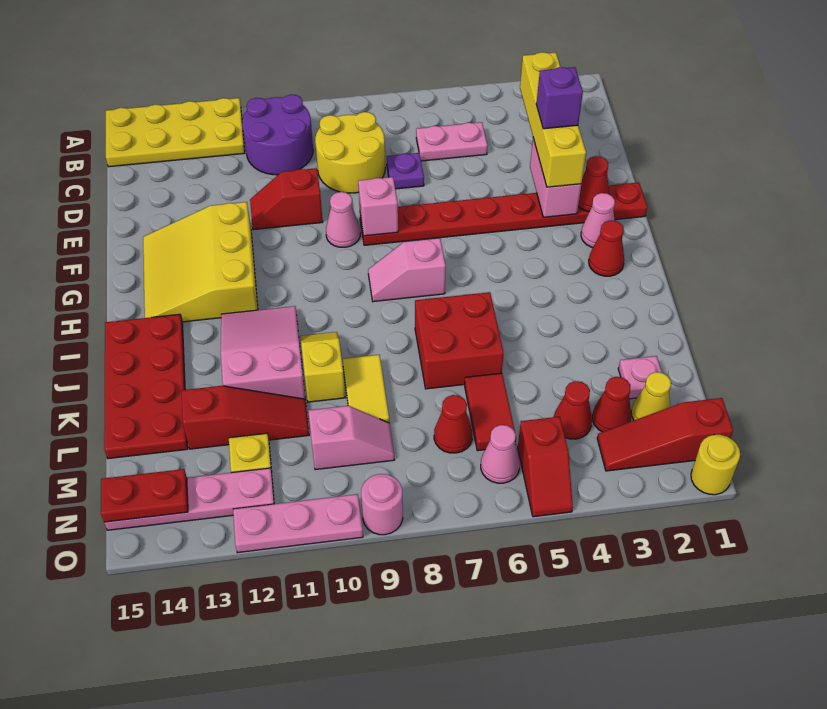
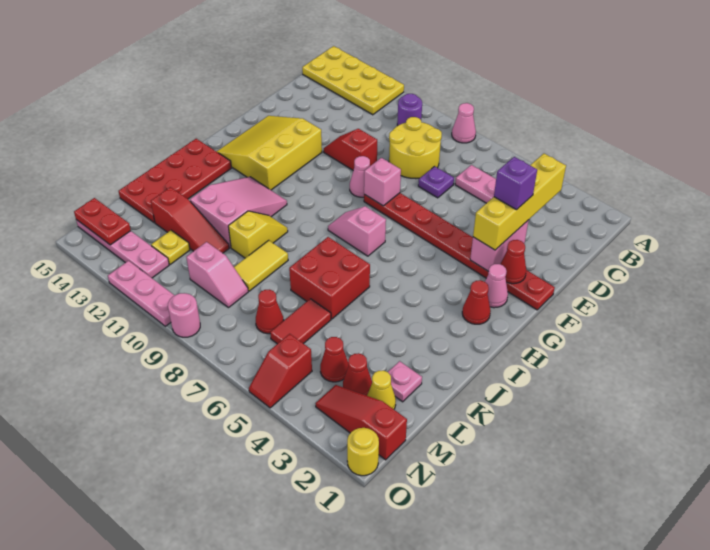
purple round brick B10:C11 level 1 -> purple round brick B10 level 1
pink cone N6 level 1 -> pink cone A8 level 1

